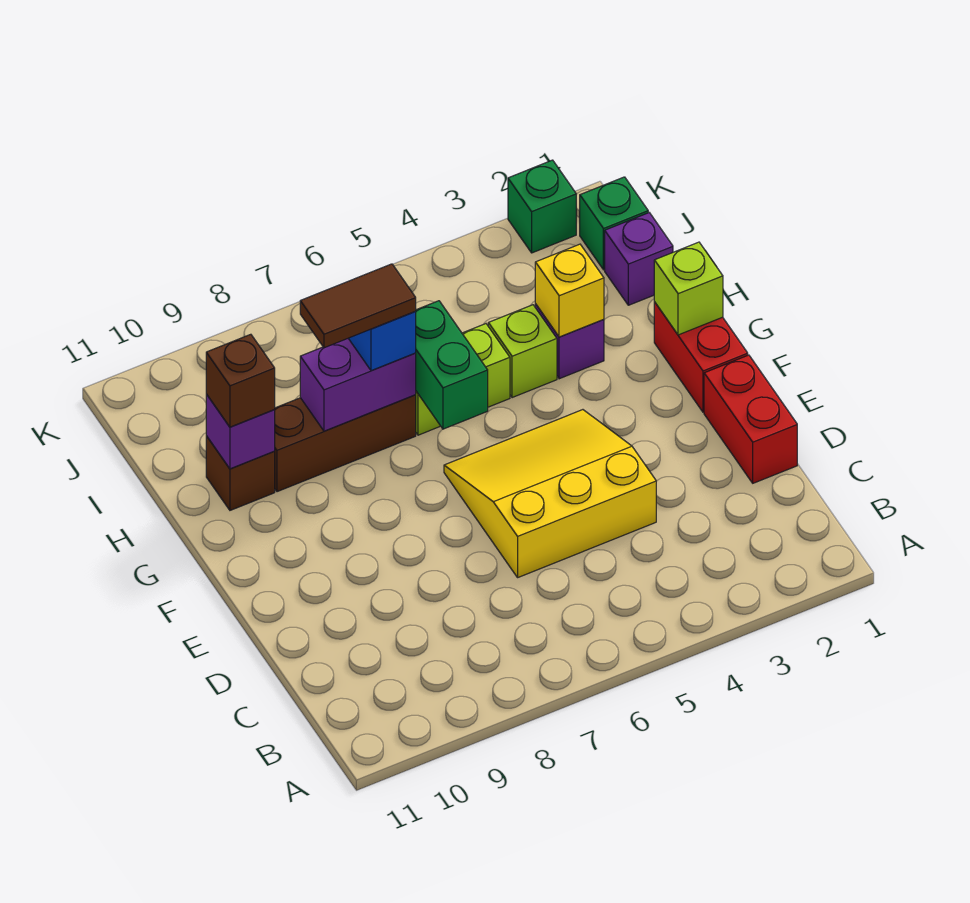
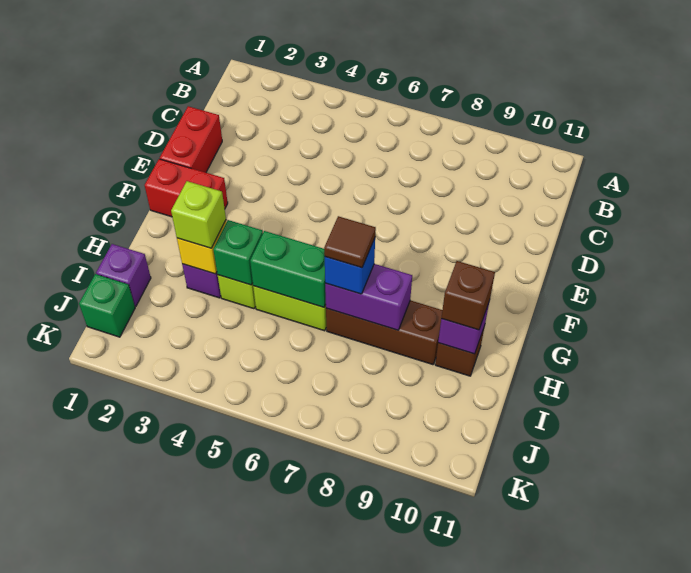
yellow slope D4:F6 level 1 top D -> none
red brick F1:G1 level 1 -> red brick F1:F2 level 1
lime brick G1 level 2 -> lime brick H3 level 3
green brick G6:H6 level 2 -> green brick H5:H6 level 2
brown tile H7:H8 level 4 -> brown tile H7 level 4
green brick K2 level 1 -> green brick H4 level 2

